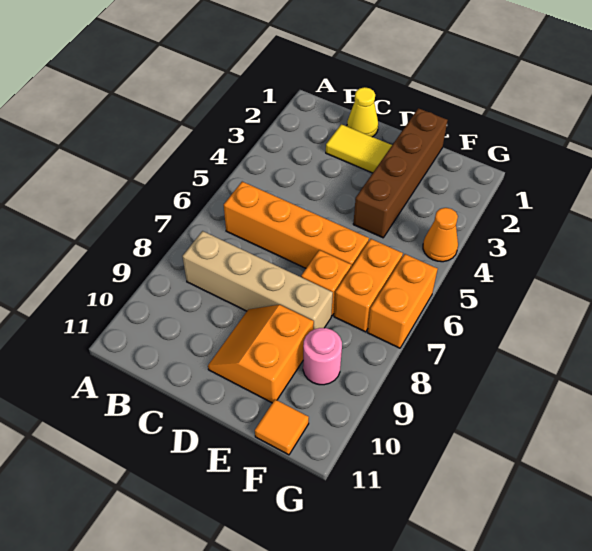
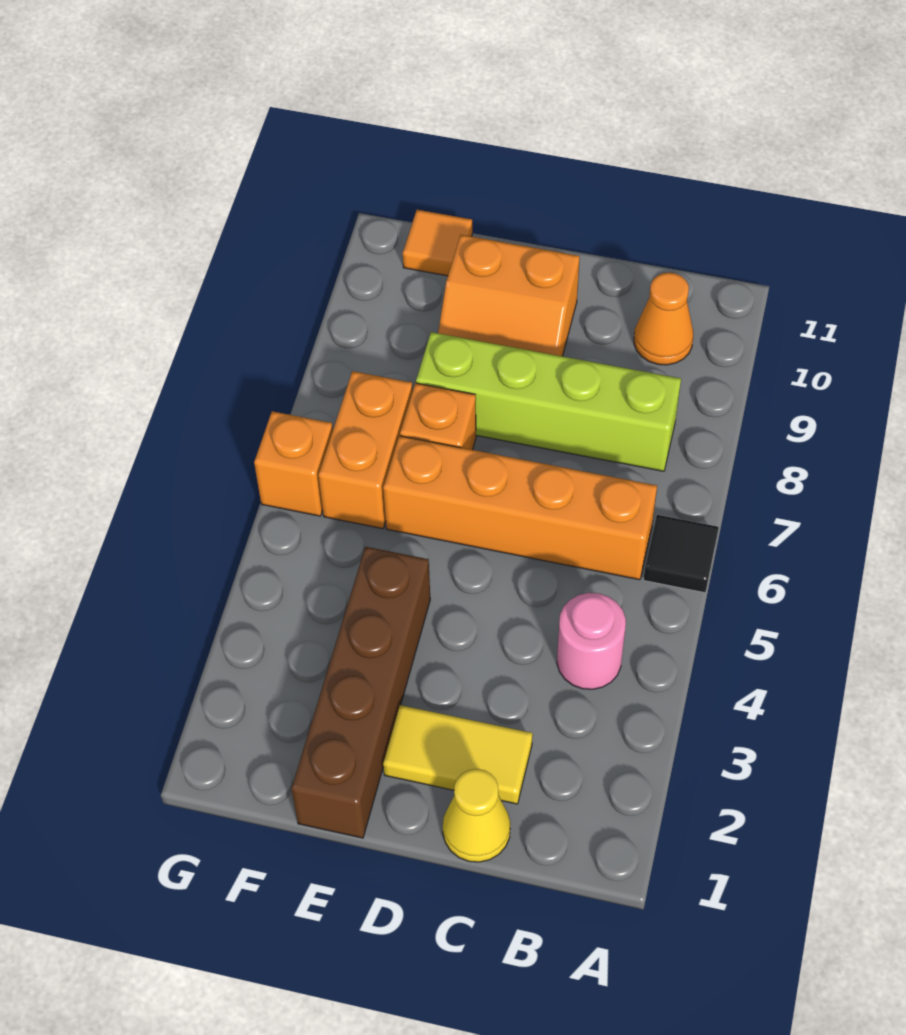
none -> black tile A6 level 1
tan brick B8:E8 level 1 -> lime brick B8:E8 level 1
orange slope D9:E10 level 1 top E -> orange slope D9:E10 level 1 top 10
pink round brick F9 level 1 -> pink round brick B4 level 1
orange cone G4 level 1 -> orange cone B10 level 1
orange brick G6:G7 level 1 -> orange brick G6 level 1

